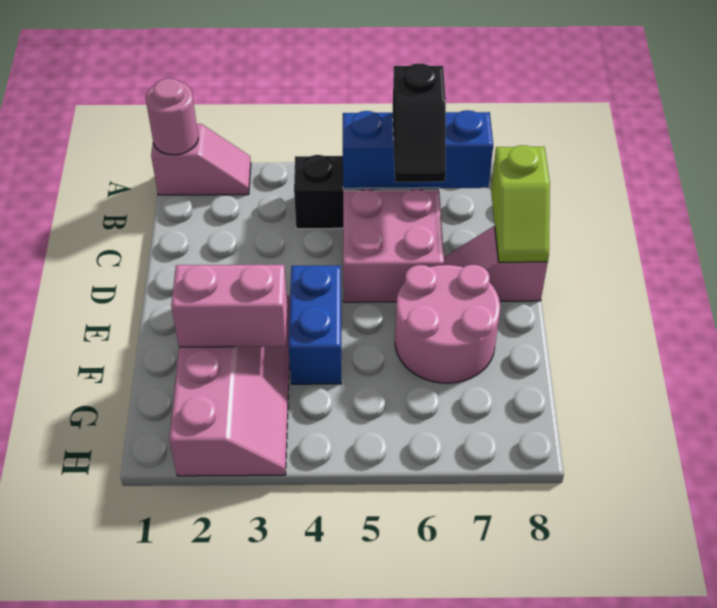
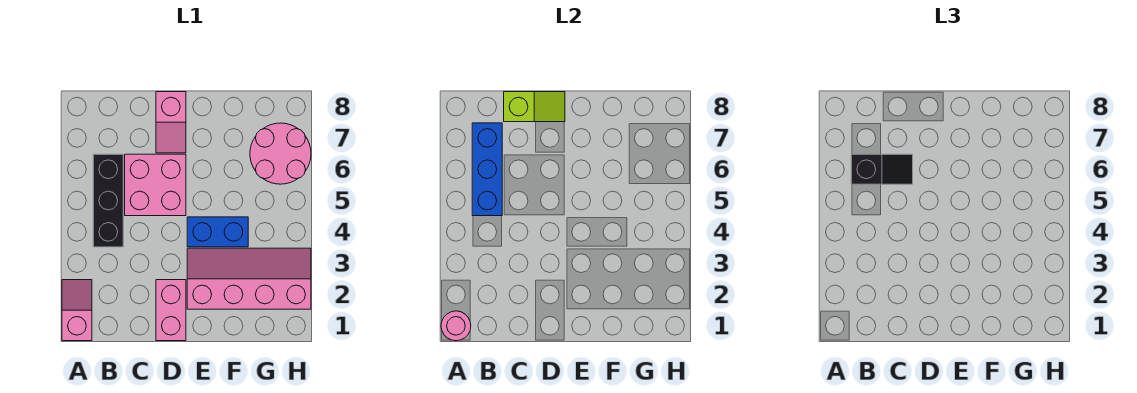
pink round brick E6:F7 level 1 -> pink round brick G6:H7 level 1
pink brick F2:F3 level 2 -> pink brick D1:D2 level 1

